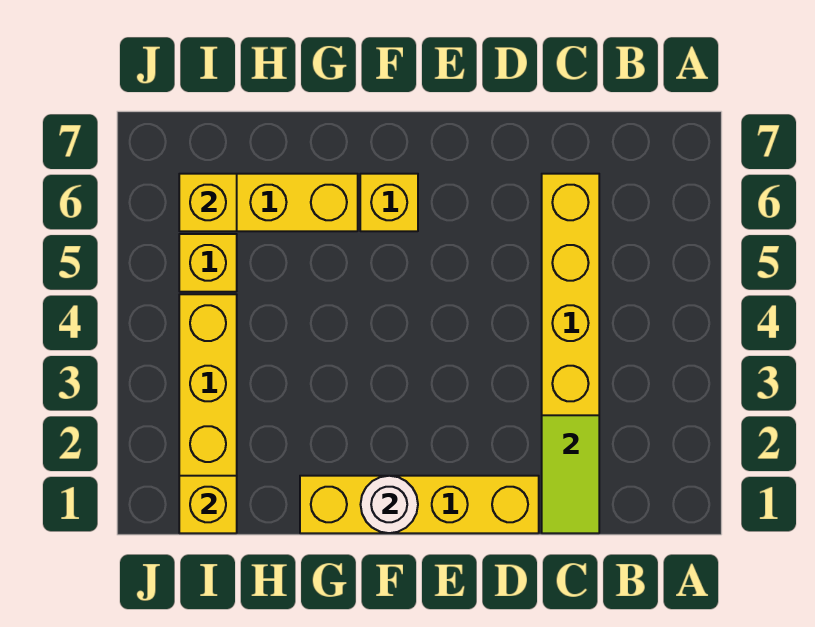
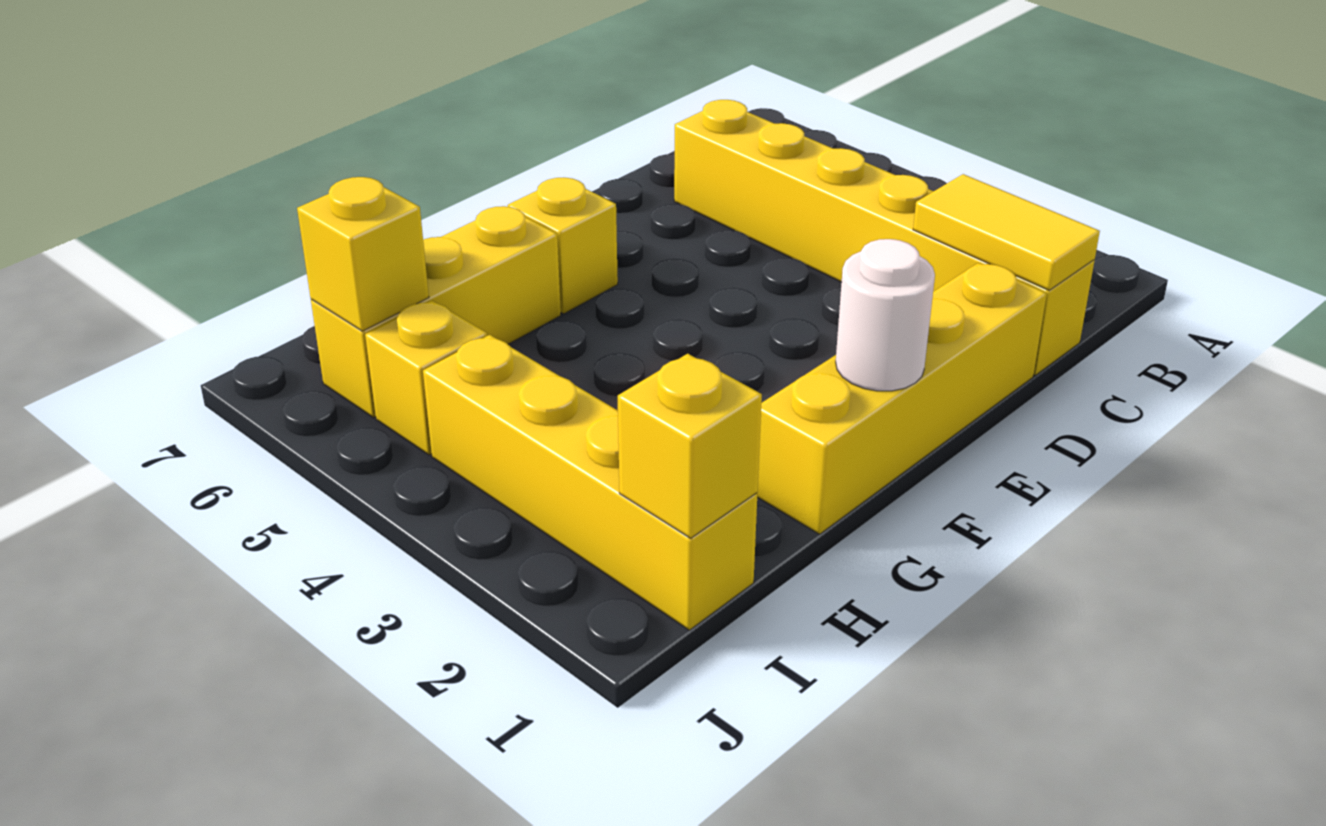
lime tile C1:C2 level 2 -> yellow tile C1:C2 level 2

